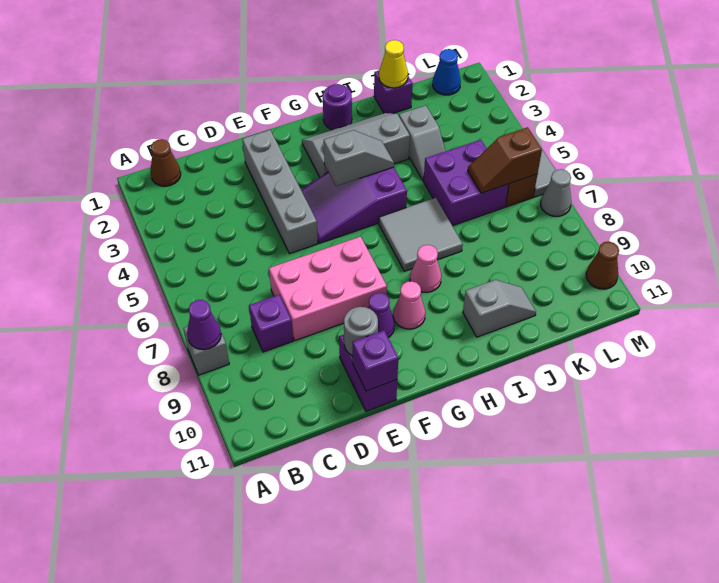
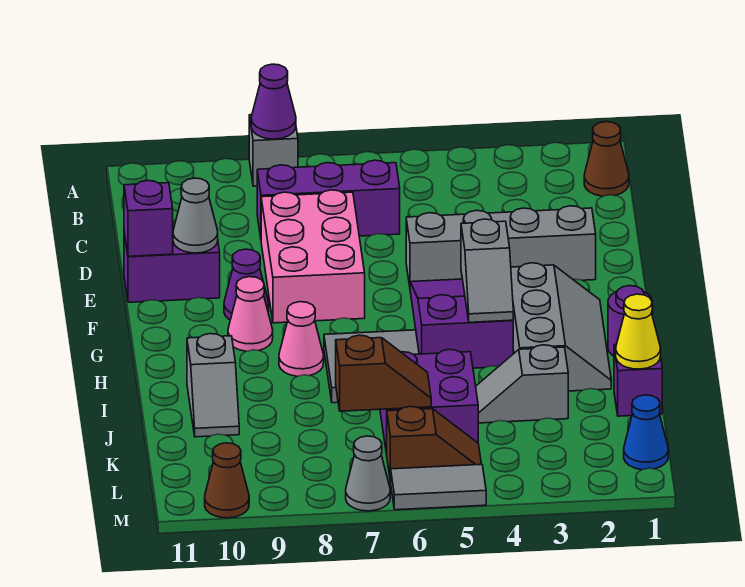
purple brick C8 level 1 -> purple brick C6:C8 level 1
grey round brick E10 level 2 -> grey cone E10 level 2
brown slope K6:L6 level 2 top L -> brown slope K6:K7 level 2 top 7

